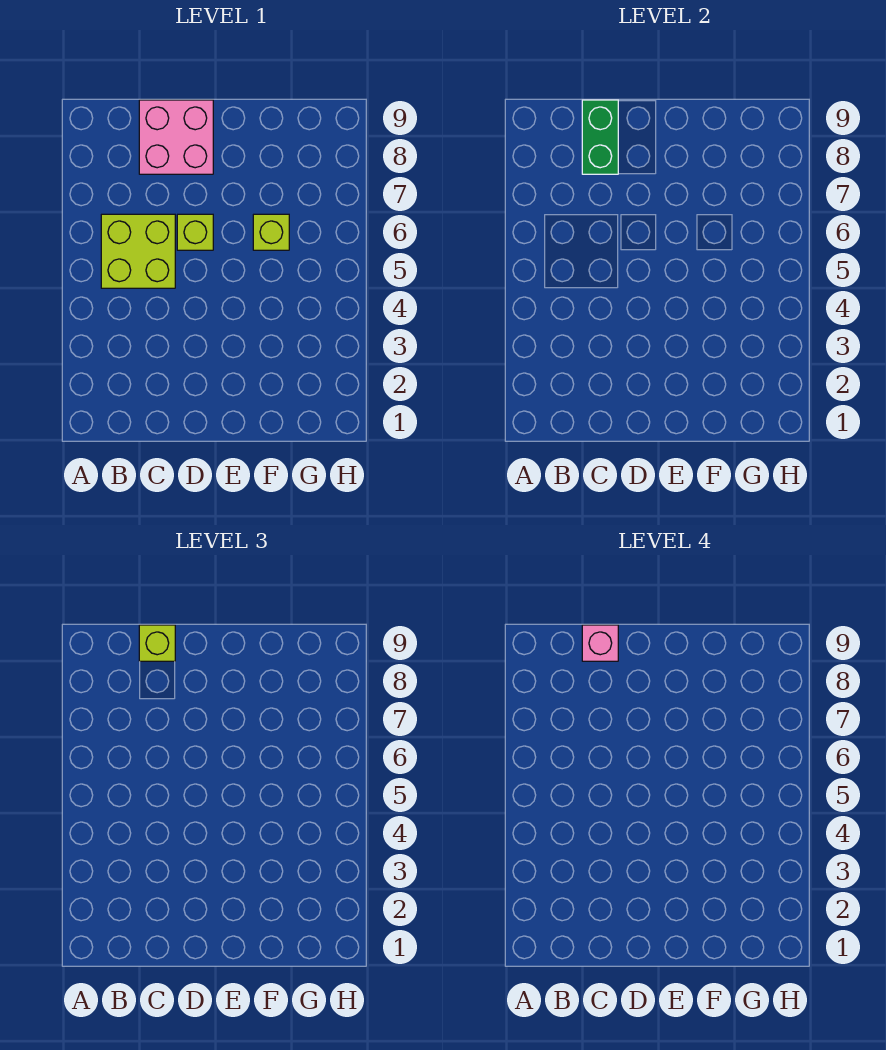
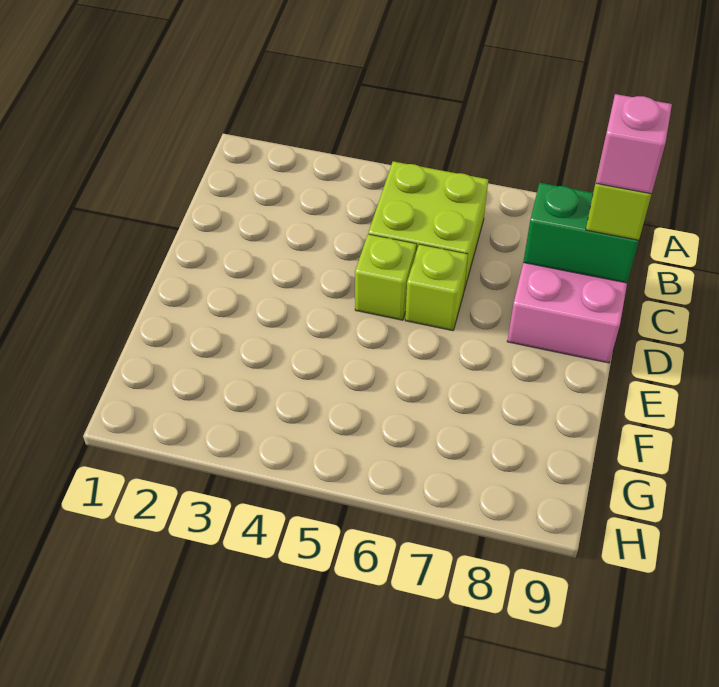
lime brick F6 level 1 -> lime brick D5 level 1

